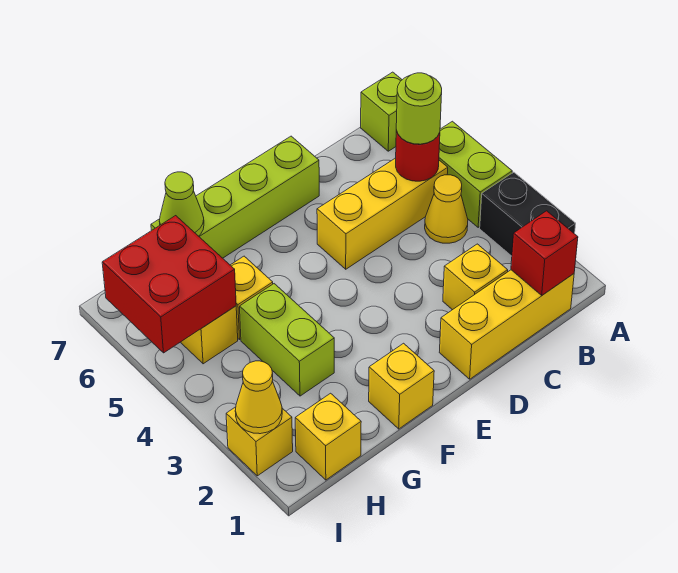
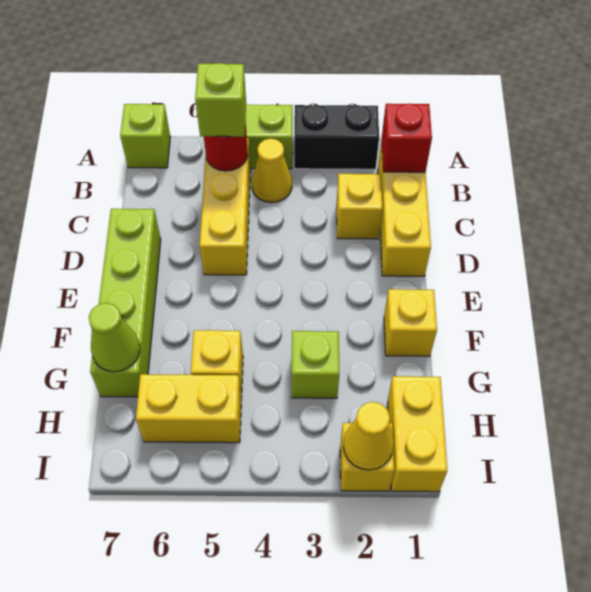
lime round brick B5 level 3 -> lime brick B5 level 3
lime brick G3:G4 level 1 -> lime brick G3 level 1
yellow brick H1 level 1 -> yellow brick H1:I1 level 1
red brick H5:I6 level 2 -> none

